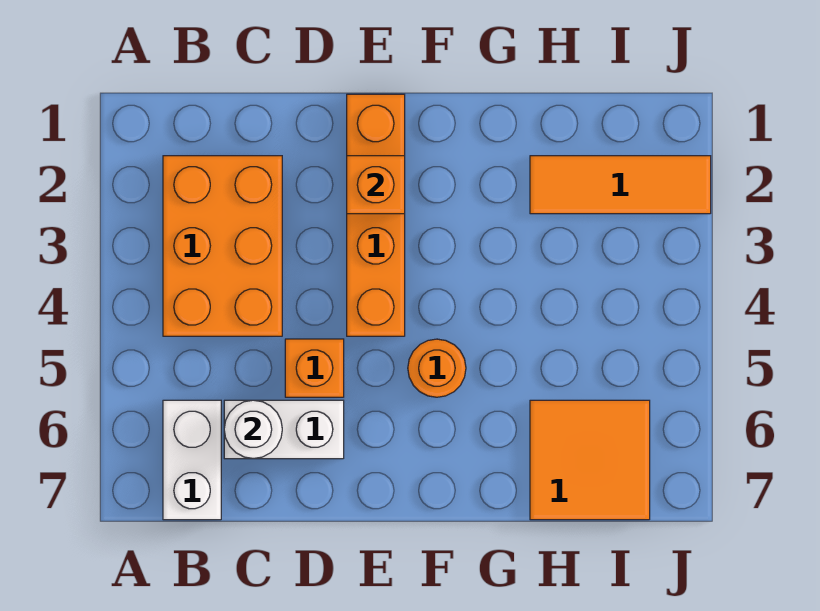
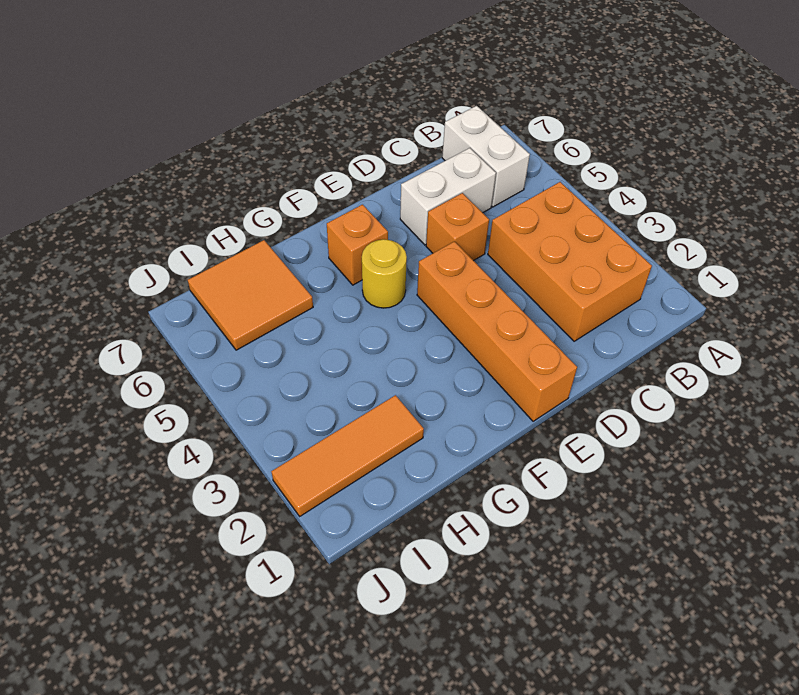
white round brick C6 level 2 -> none
orange brick E2 level 2 -> orange brick F6 level 1
orange round brick F5 level 1 -> yellow round brick F5 level 1

